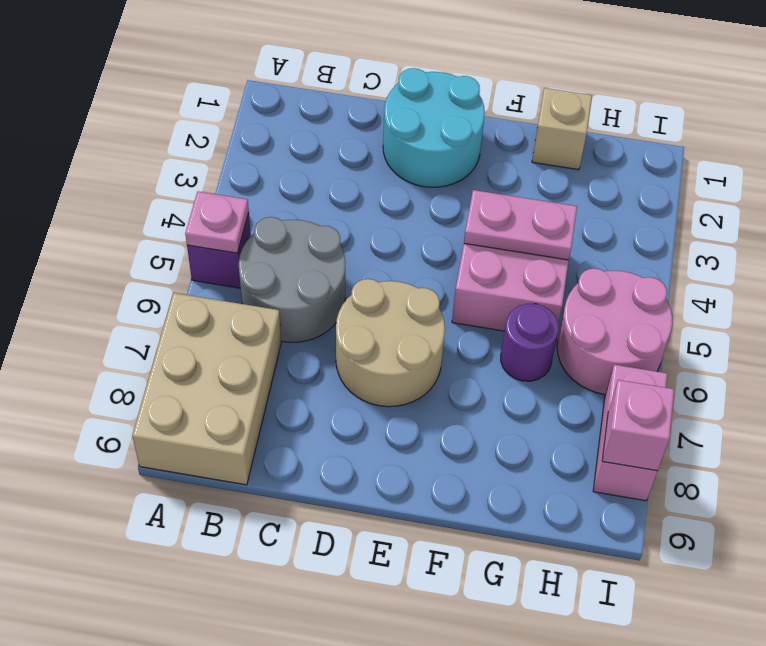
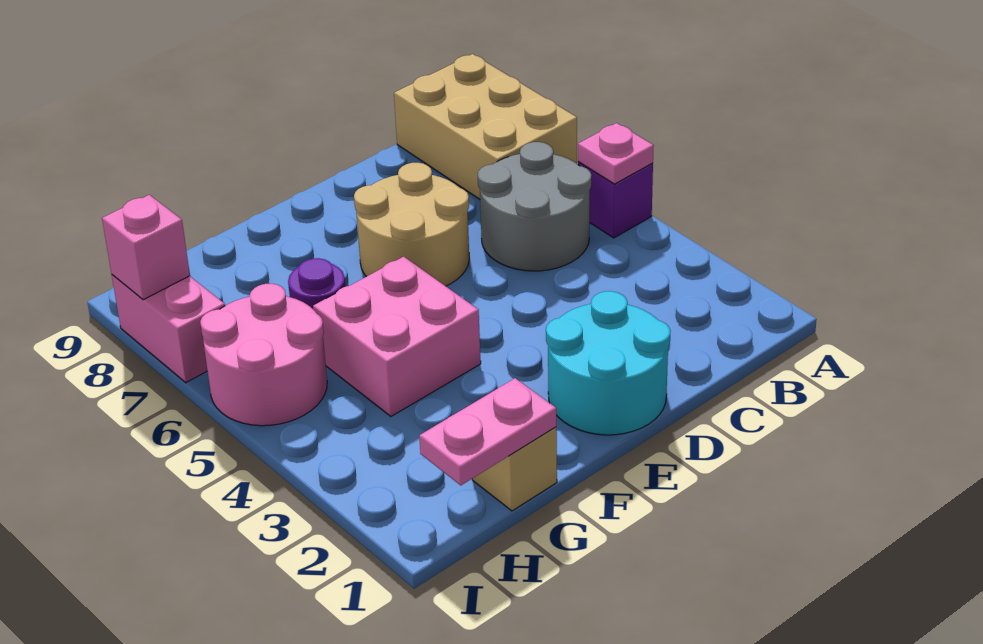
pink plate F4:G4 level 2 -> pink plate G1:H1 level 2

